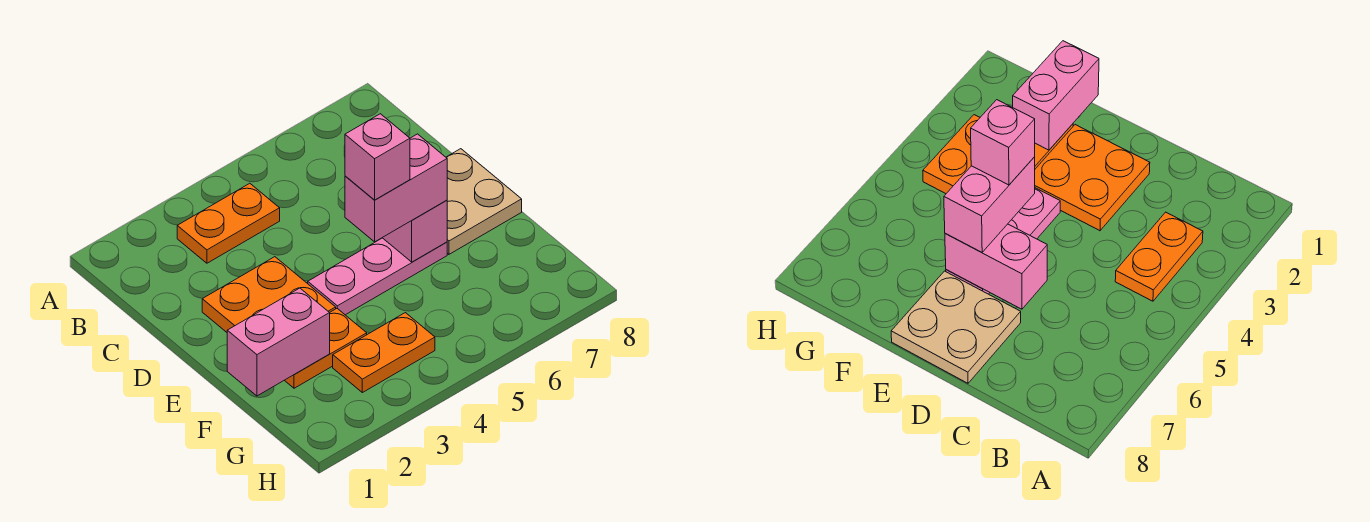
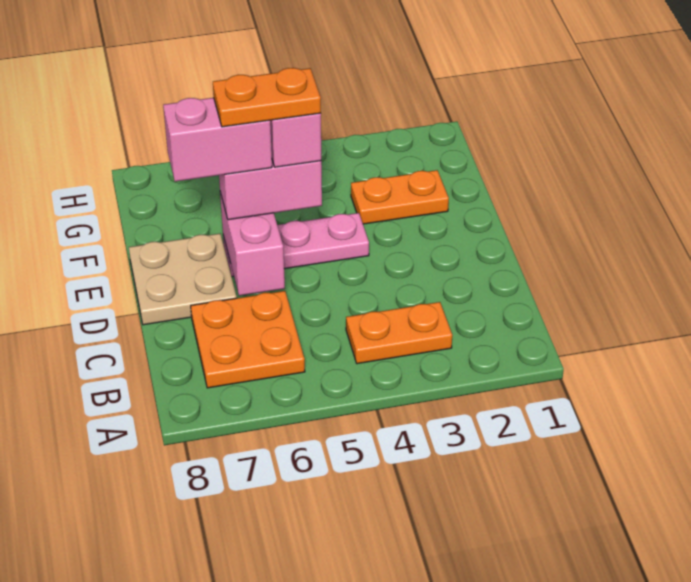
orange plate D2:E3 level 1 -> orange plate B6:C7 level 1
pink brick F1:F2 level 2 -> pink brick E6:E7 level 4
orange plate G3:G4 level 1 -> orange plate E5:E6 level 5

